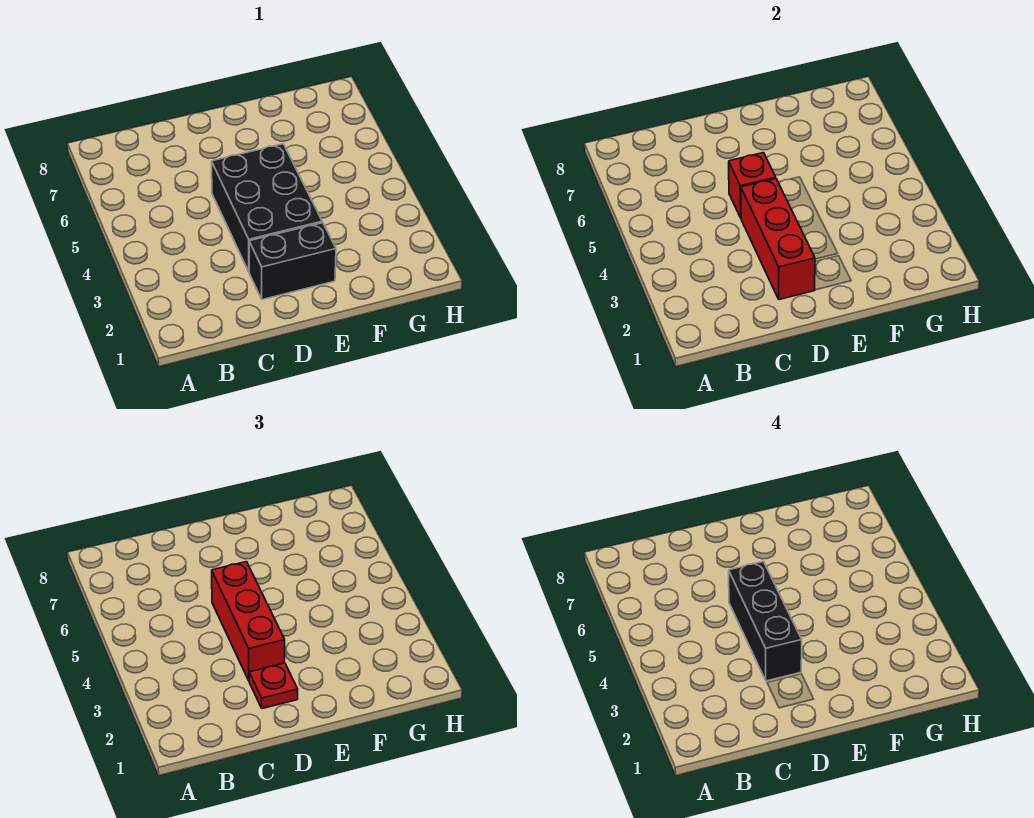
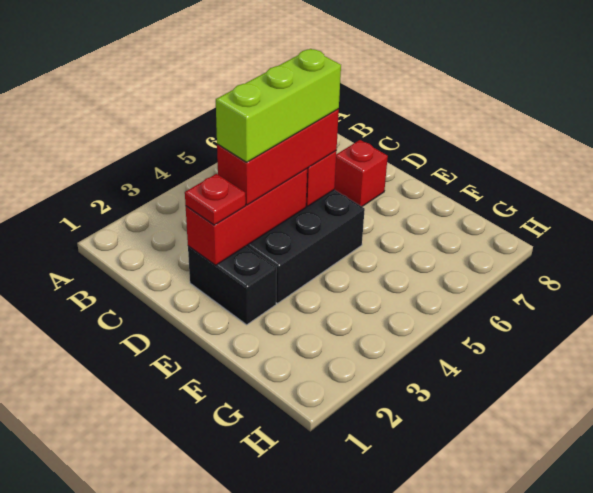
black brick D3:D5 level 4 -> lime brick D3:D5 level 4
none -> red brick D7 level 1

